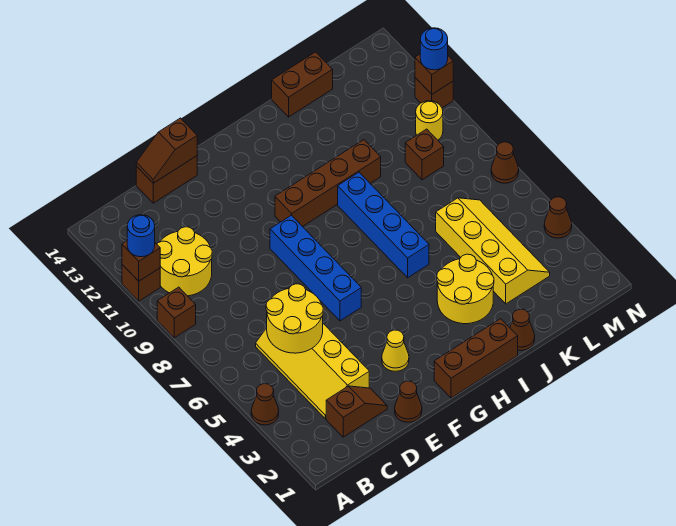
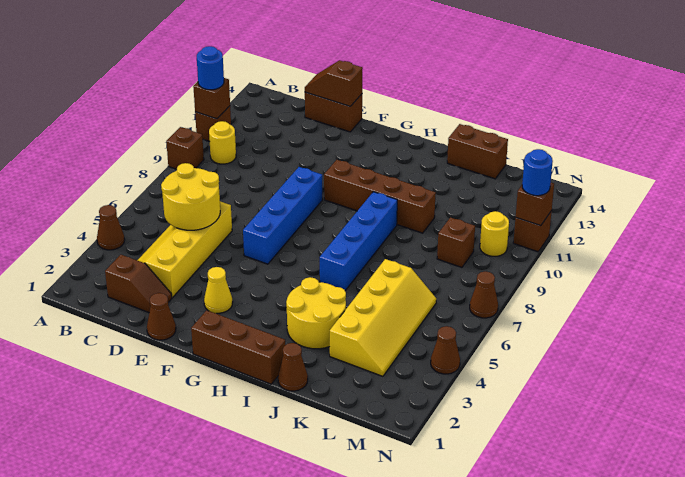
yellow round brick B10:C11 level 1 -> yellow round brick B10 level 1

